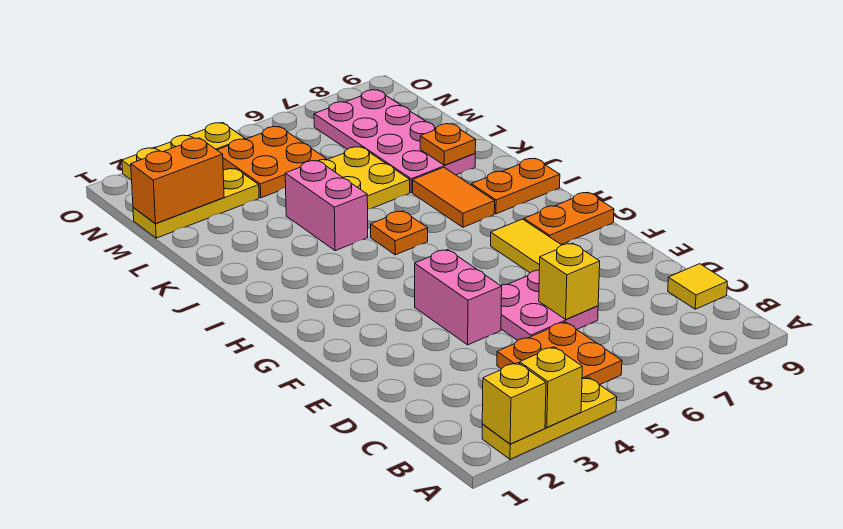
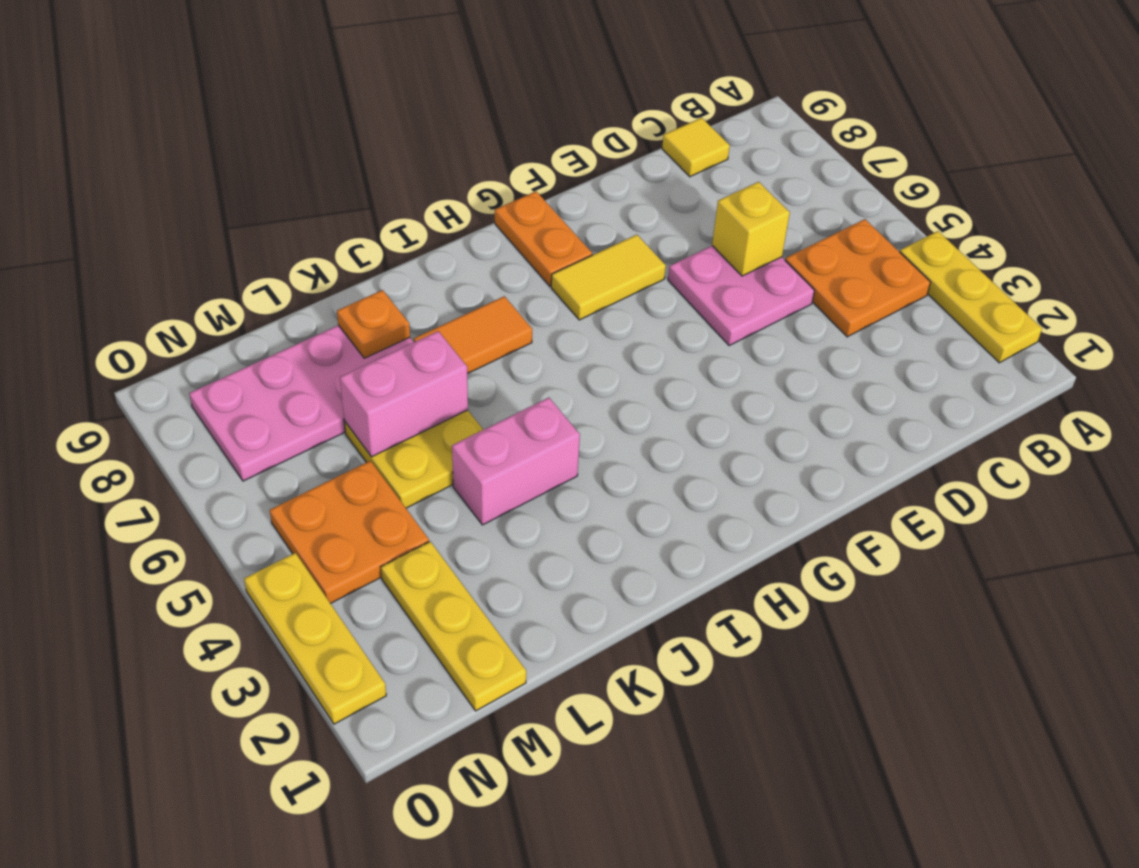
yellow brick A2 level 2 -> none
yellow brick A3 level 2 -> none
pink brick E4:F4 level 1 -> pink brick K6:L6 level 2
orange plate I5 level 1 -> none
orange plate I8:I9 level 1 -> none
orange brick M1:M2 level 2 -> none

